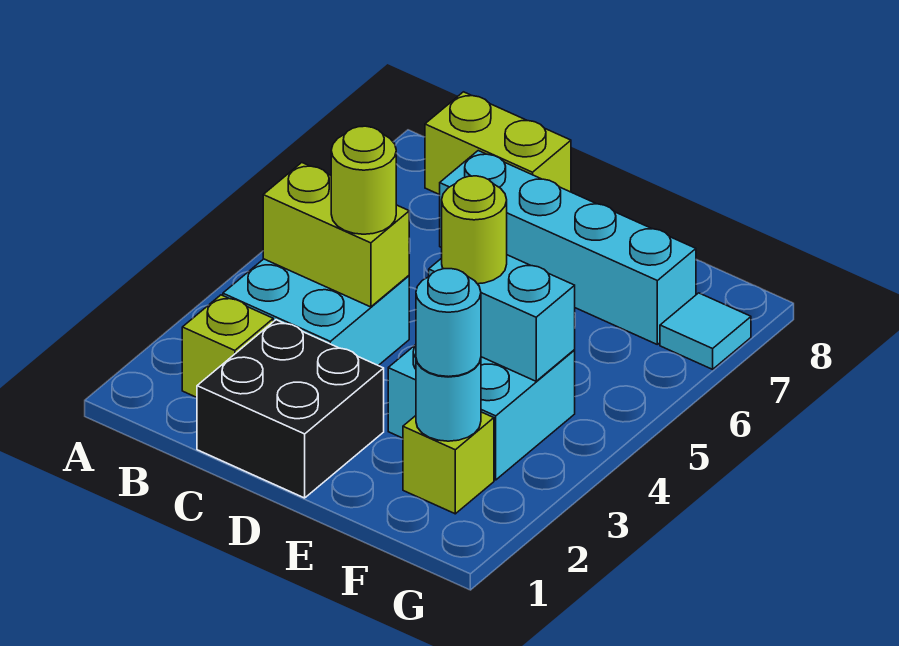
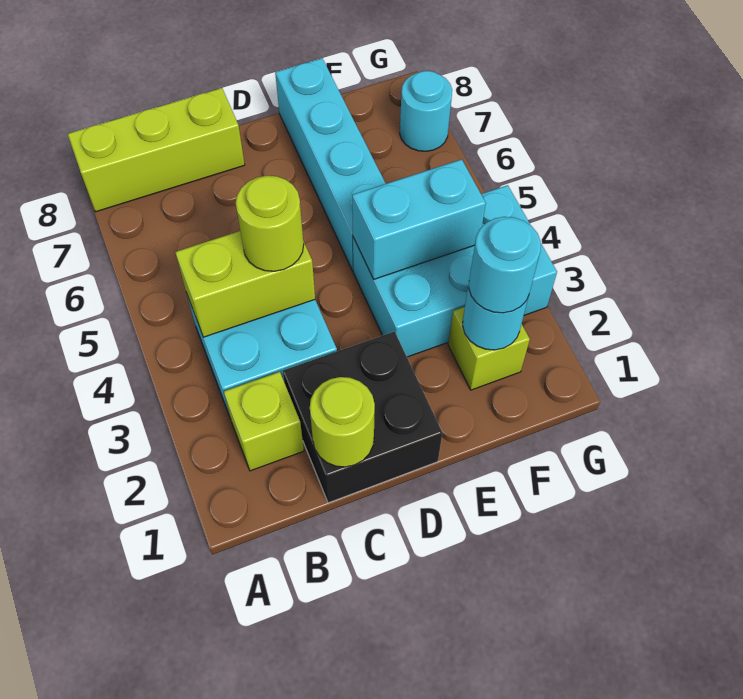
lime brick B8:C8 level 1 -> lime brick A8:C8 level 1
cyan brick C7:F7 level 1 -> cyan brick E5:E8 level 1
cyan brick E3:F4 level 1 -> cyan brick E3:G4 level 1
lime round brick E4 level 3 -> lime round brick C1 level 2
cyan tile G7 level 1 -> cyan round brick G7 level 1

